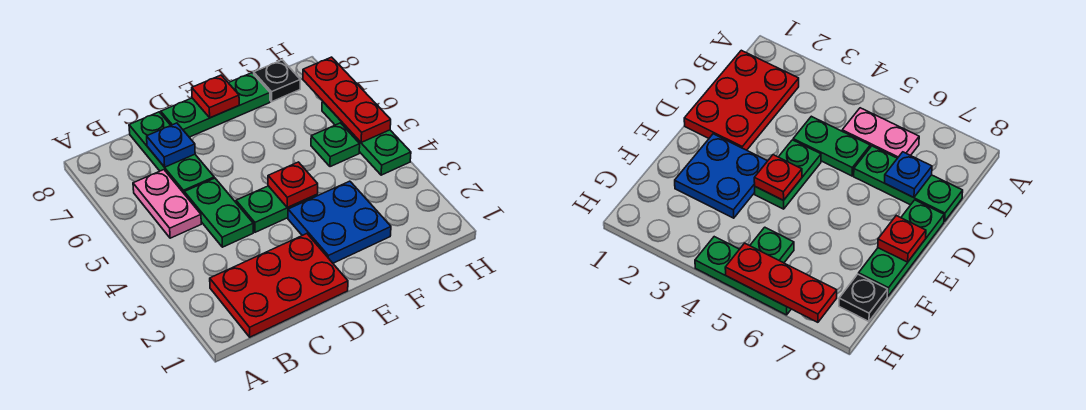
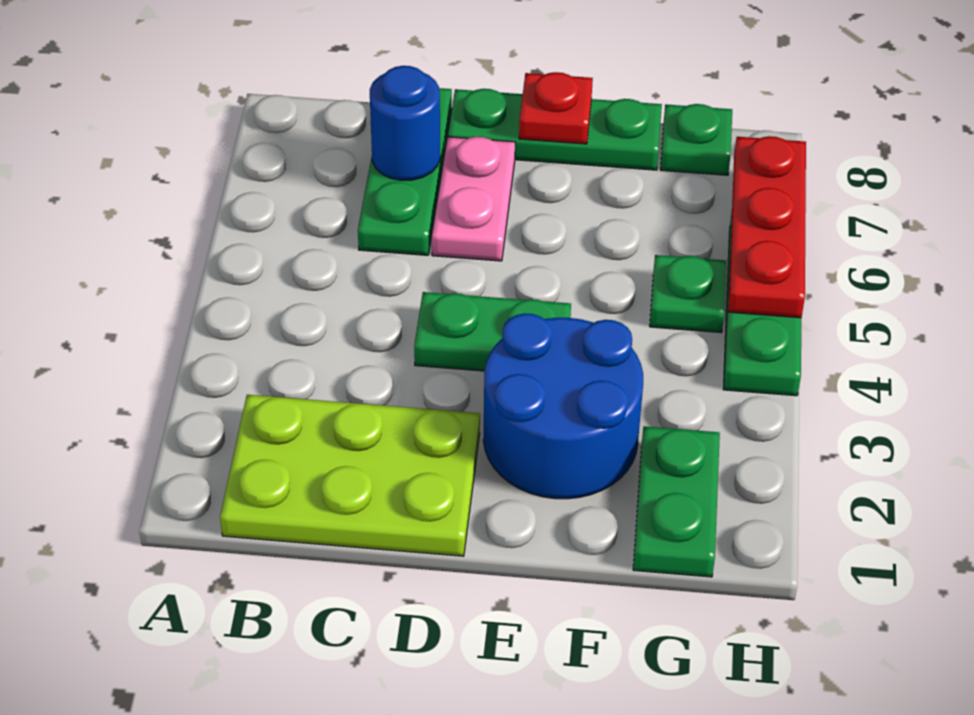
red plate B1:D2 level 1 -> lime plate B1:D2 level 1
pink plate B5:B6 level 1 -> pink plate D6:D7 level 1
green plate C4:C5 level 1 -> green plate G1:G2 level 1
blue plate C7 level 2 -> blue round brick C7 level 2
blue plate E2:F3 level 1 -> blue round brick E2:F3 level 1
red plate E4 level 2 -> none
black plate G8 level 1 -> green plate G8 level 1

